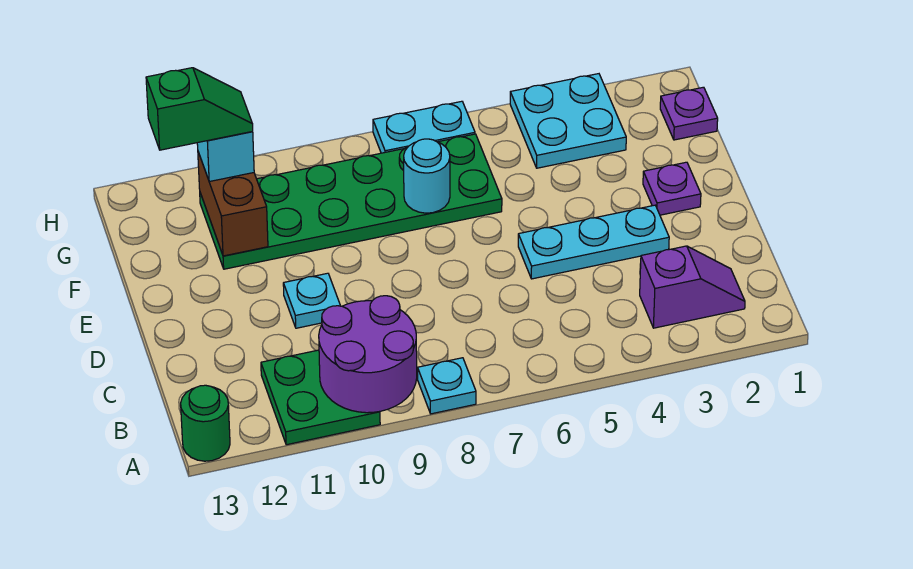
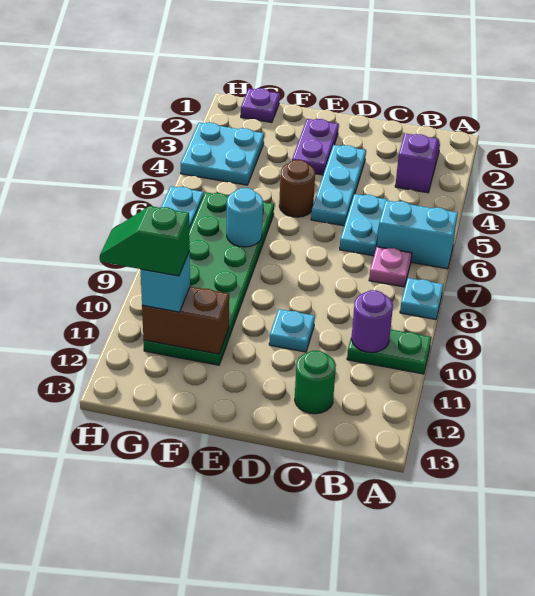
none -> cyan brick A6:B6 level 1
purple round brick A9:B10 level 2 -> purple round brick B10 level 2
green plate A10:B11 level 1 -> green plate A10:B10 level 1
green round brick A13 level 1 -> green round brick C12 level 1
none -> pink plate B7 level 1
none -> cyan plate C5:C6 level 1
purple plate E2 level 1 -> purple plate E2:E3 level 1
none -> brown round brick E5 level 1
green slope G11:G12 level 4 top 12 -> green slope G11:H11 level 4 top G

